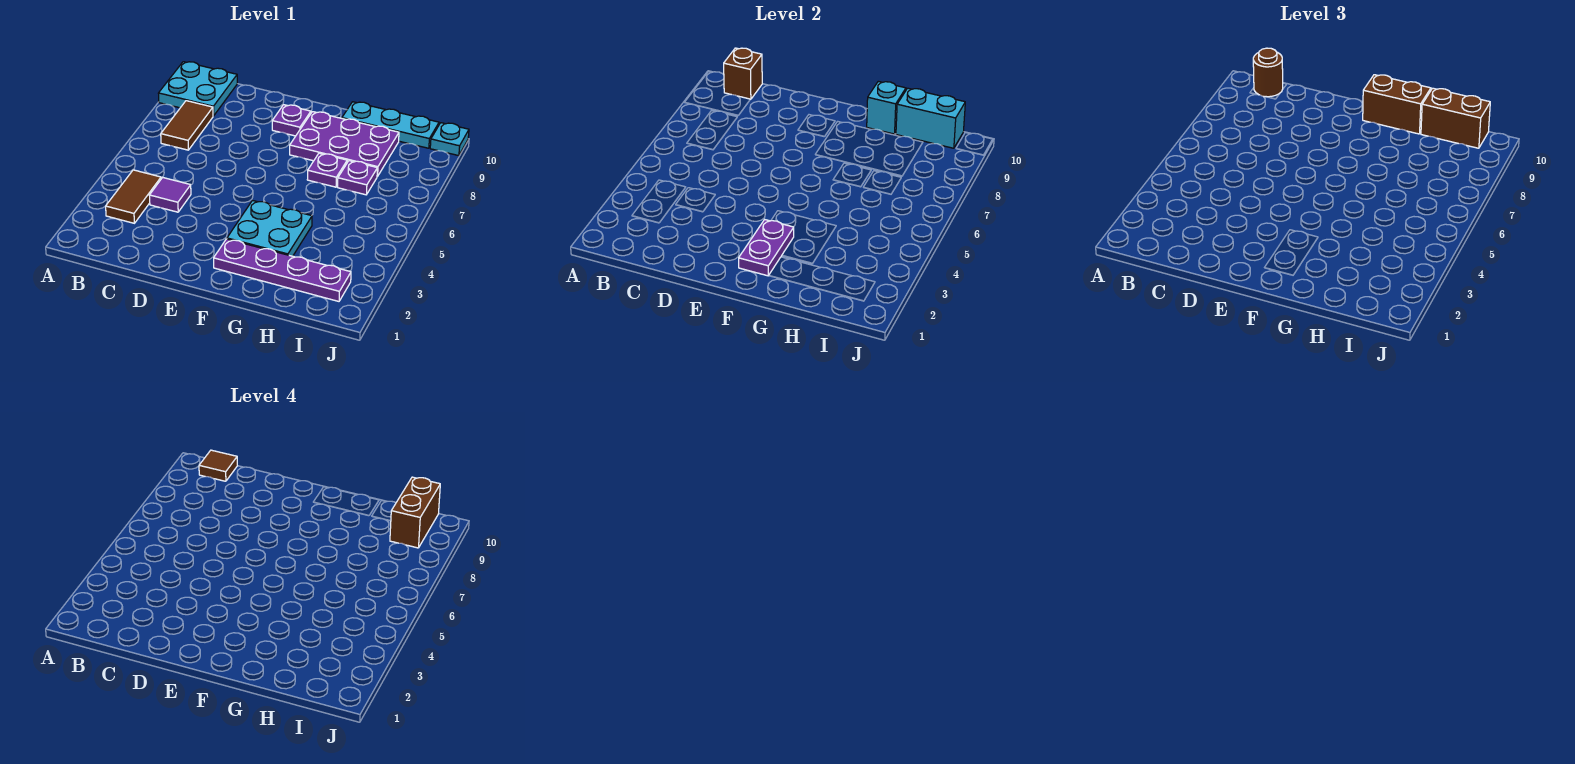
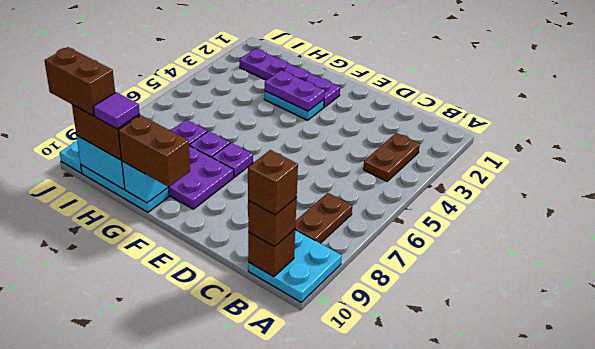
brown tile B3:B4 level 1 -> brown plate B3:B4 level 1
brown tile B7:B8 level 1 -> brown plate B7:B8 level 1
brown round brick B10 level 3 -> brown brick B10 level 3
brown tile B10 level 4 -> brown brick B10 level 4
purple tile C4 level 1 -> purple tile H10 level 4
purple plate E9 level 1 -> purple plate F7 level 1
purple plate F2:F3 level 2 -> purple plate F3:G3 level 2
cyan plate F3:G4 level 1 -> cyan plate F3:G3 level 1
brown brick I9:I10 level 4 -> brown brick I10:J10 level 4

